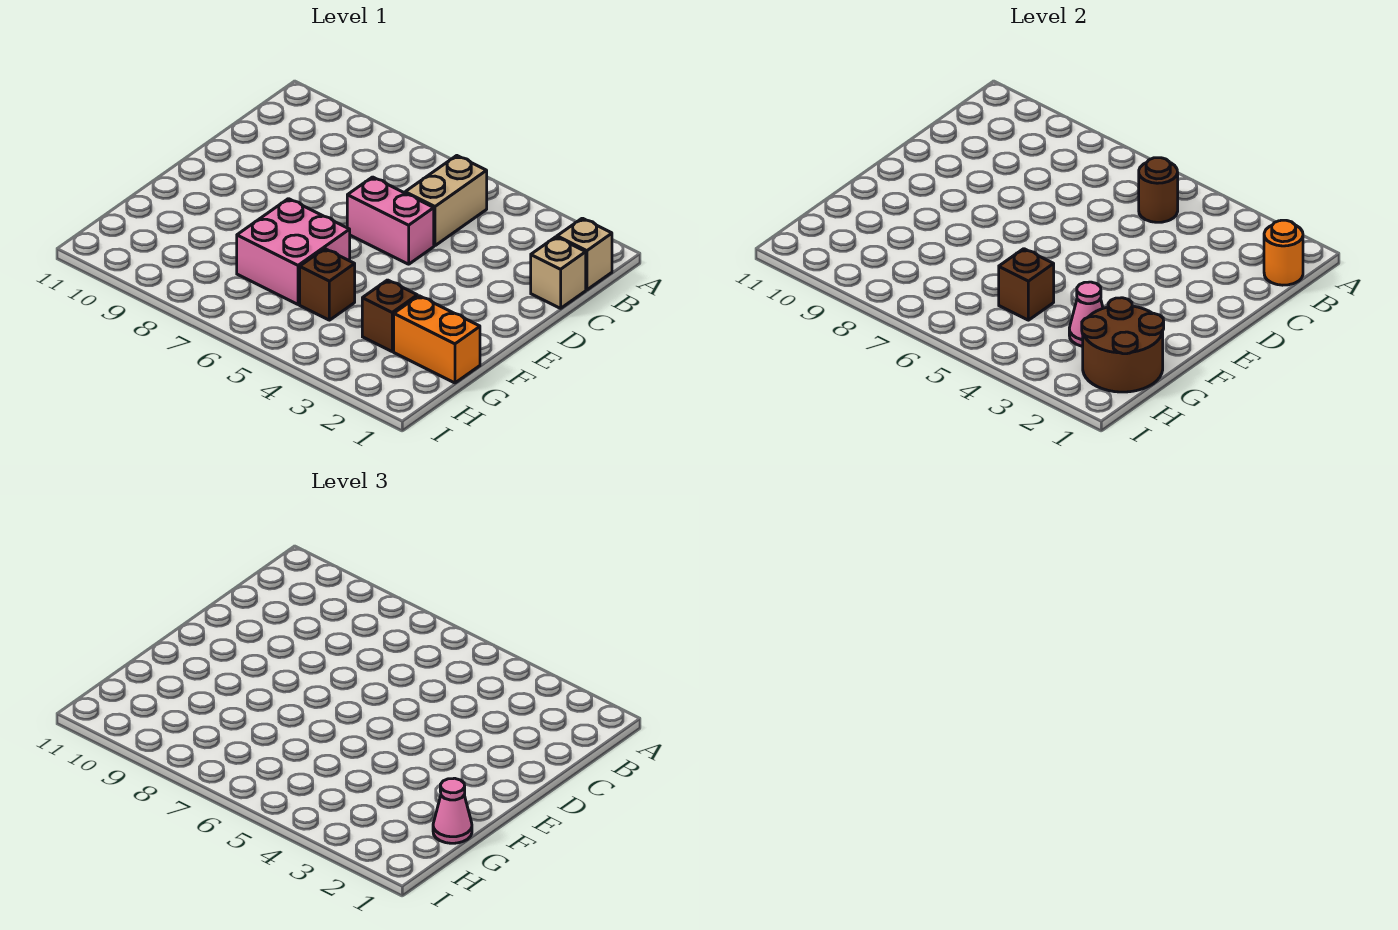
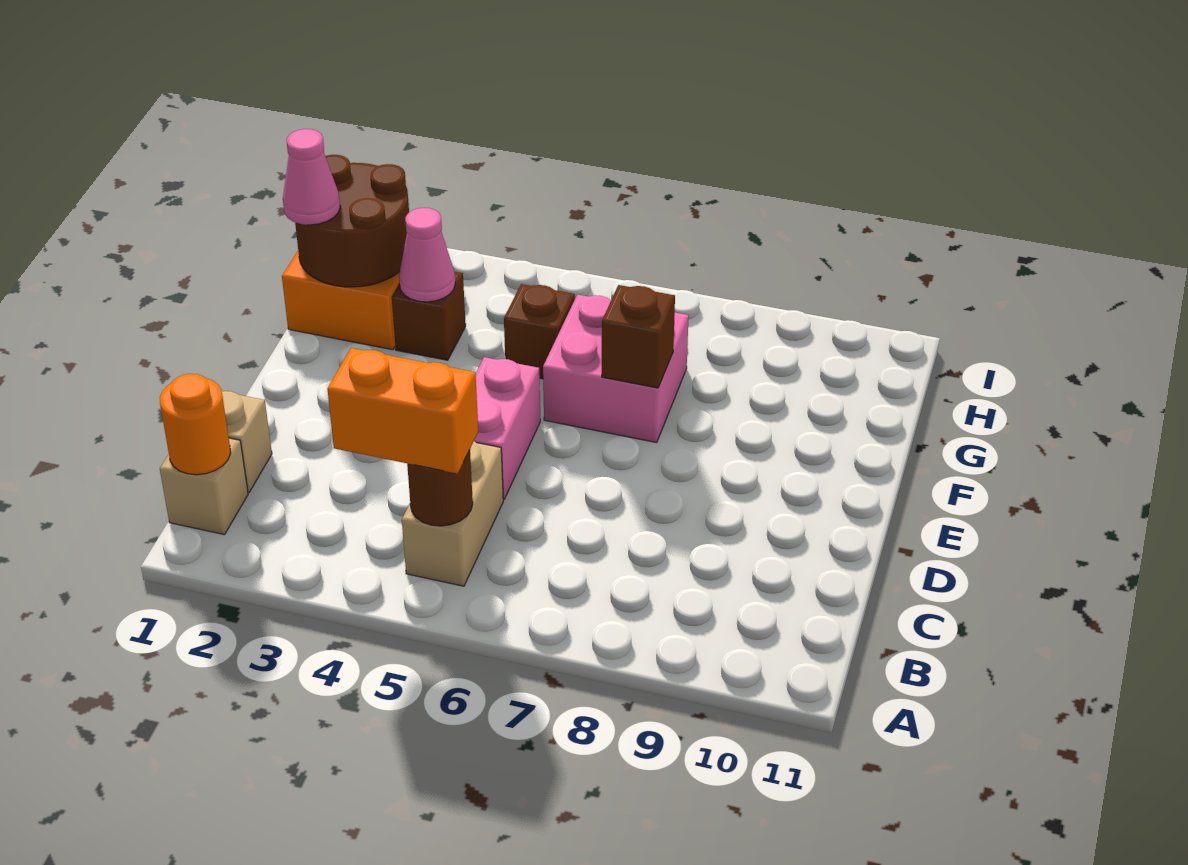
none -> orange brick B4:B5 level 3
pink brick D5:D6 level 1 -> pink brick D5:E5 level 1
brown brick G5 level 2 -> brown brick F7 level 2

